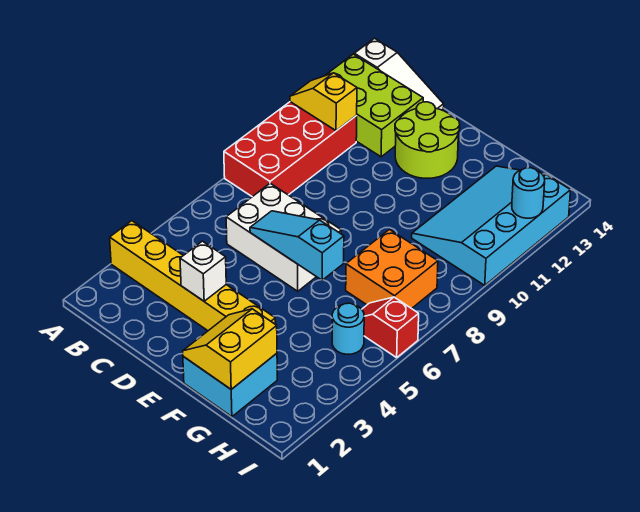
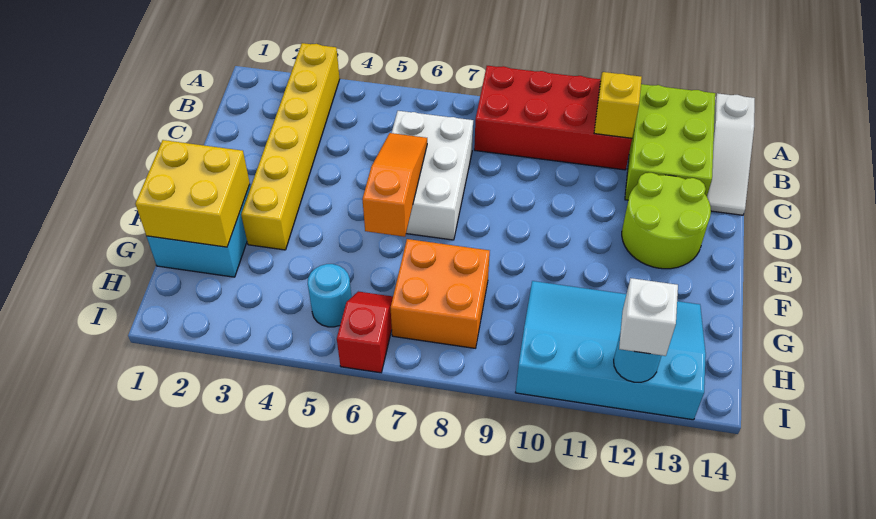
white brick D3 level 2 -> white brick I12 level 3
cyan slope D6:F6 level 2 top F -> orange slope D6:F6 level 2 top F
yellow slope F1:G2 level 2 top G -> yellow brick F1:G2 level 2

